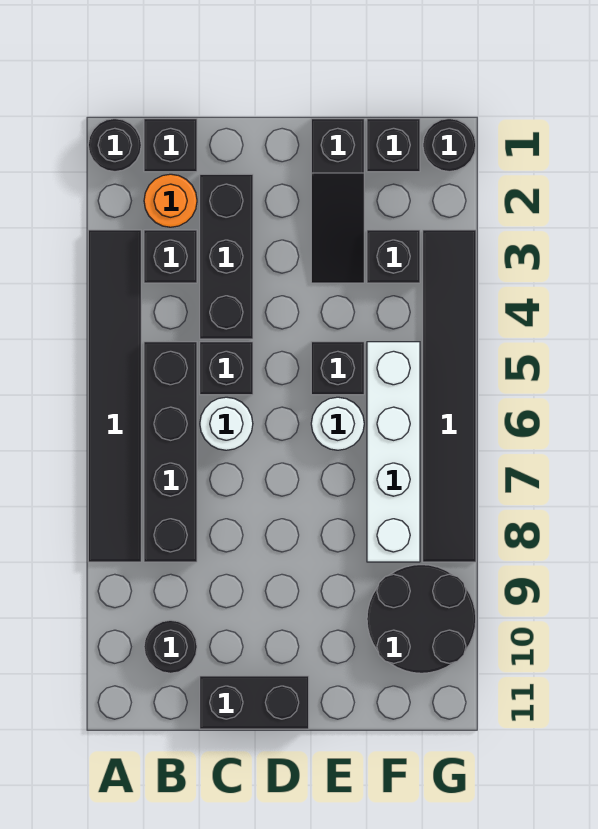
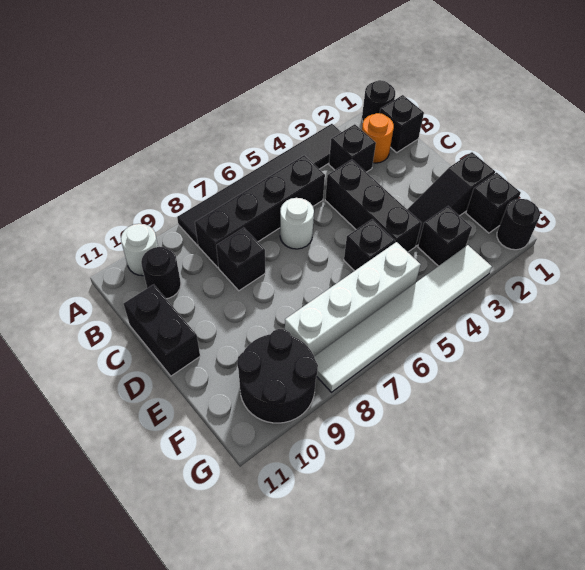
black brick C2:C4 level 1 -> black brick C4:E4 level 1
black brick C5 level 1 -> black brick C8 level 1
white round brick E6 level 1 -> white round brick A10 level 1
black tile G3:G8 level 1 -> white tile G3:G8 level 1

